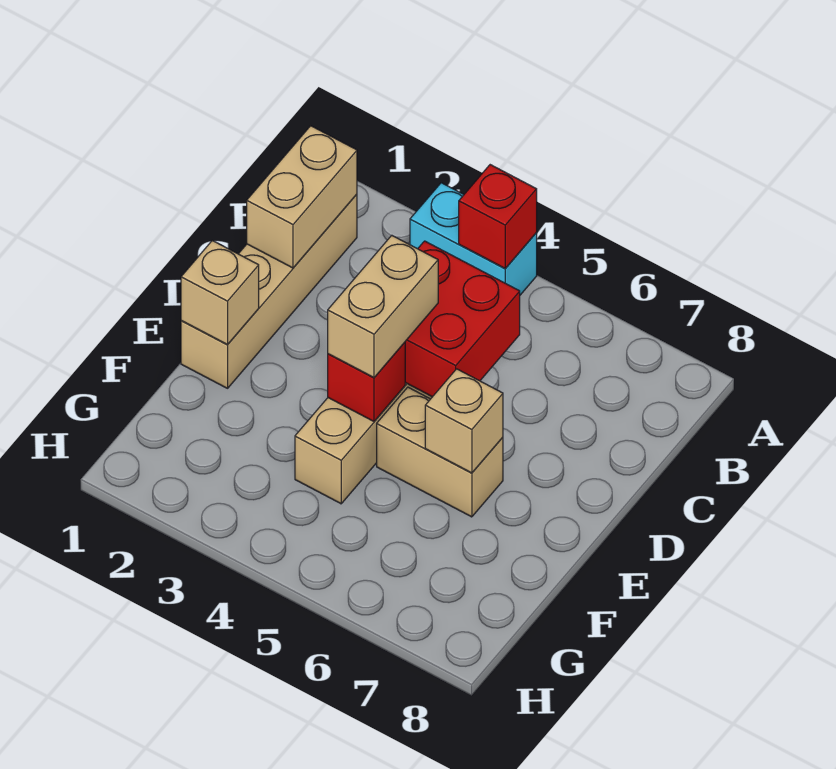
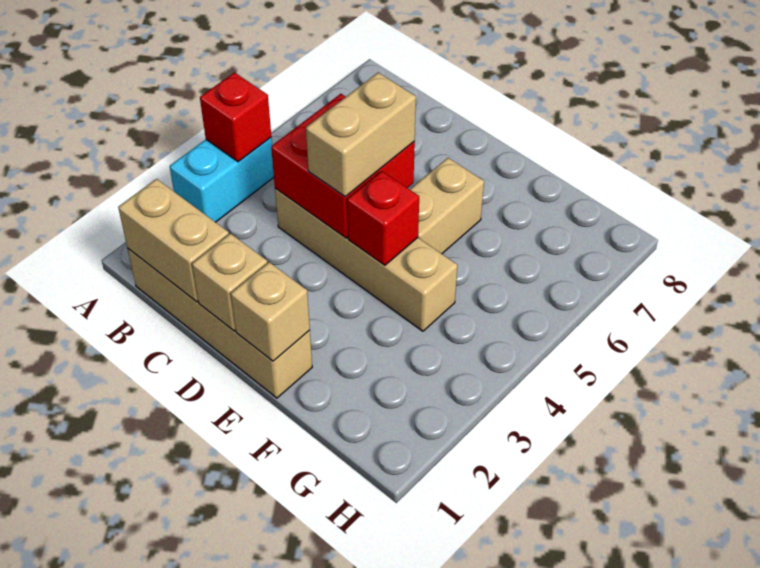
tan brick D4:E4 level 3 -> tan brick D4:D5 level 3
tan brick E6 level 2 -> tan brick D1 level 2

